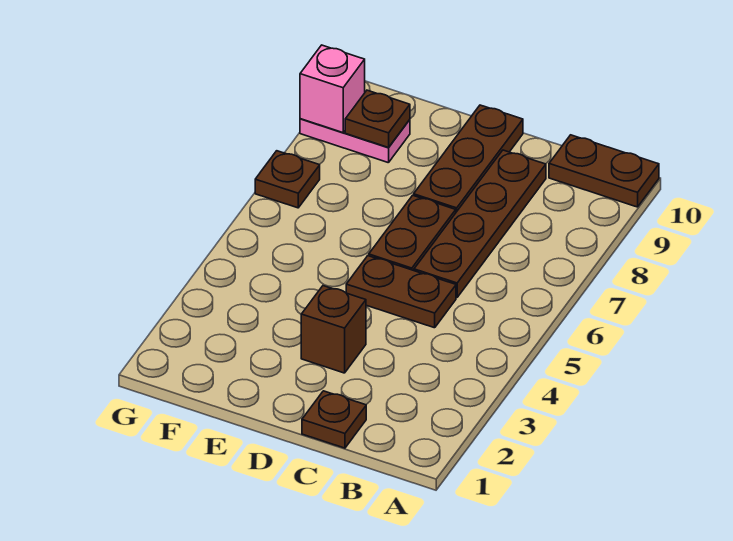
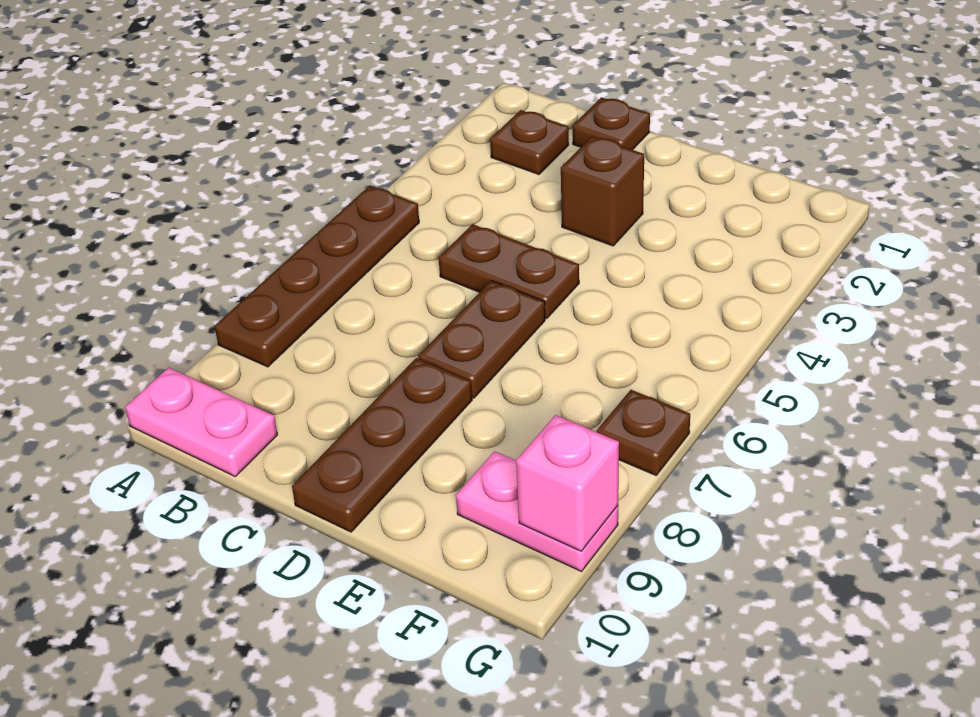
brown plate A10:B10 level 1 -> pink plate A10:B10 level 1
brown plate C6:C9 level 1 -> brown plate A5:A8 level 1
brown plate F9 level 2 -> brown plate B2 level 1

